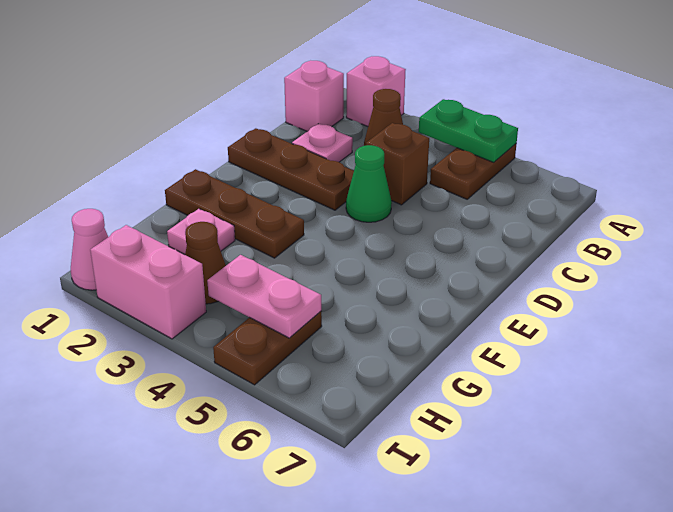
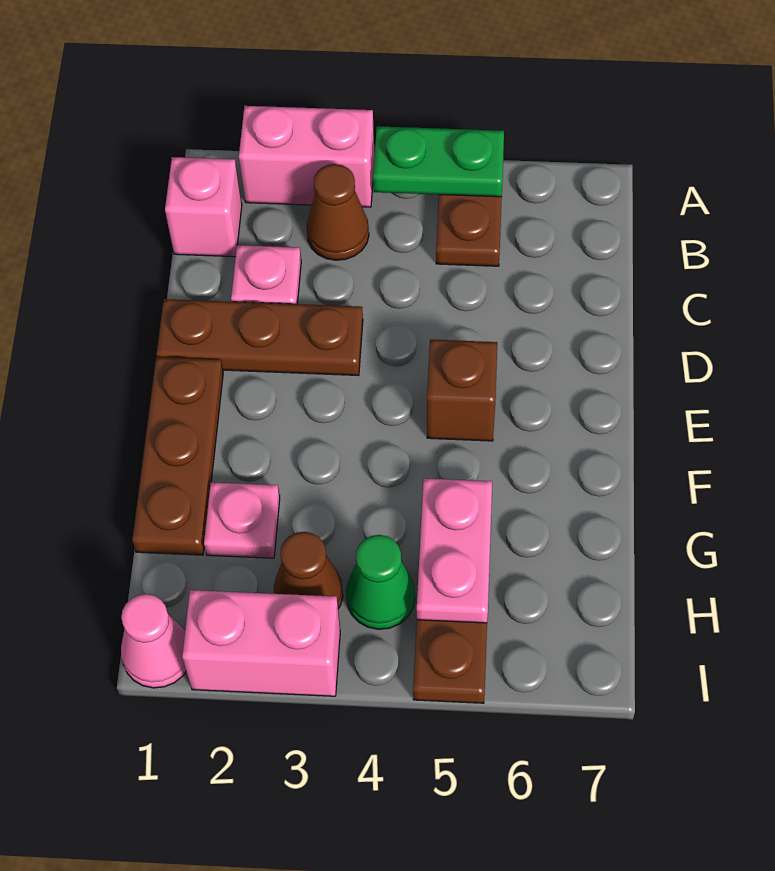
pink brick A2 level 1 -> pink brick A2:A3 level 1
brown brick C4 level 1 -> brown brick E5 level 1
green cone D4 level 1 -> green cone H4 level 1
brown plate F1:F3 level 1 -> brown plate E1:G1 level 1
pink plate H4:H5 level 2 -> pink plate G5:H5 level 2

